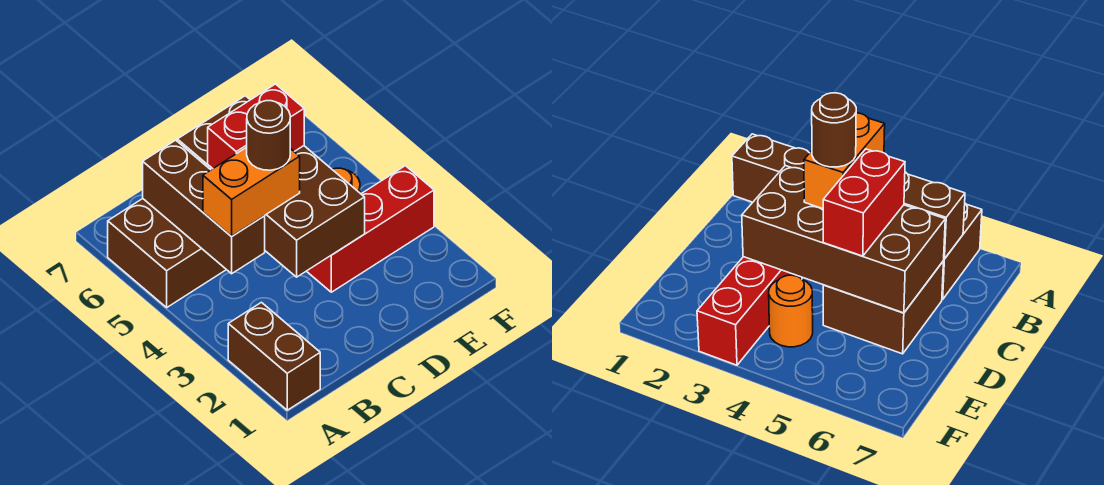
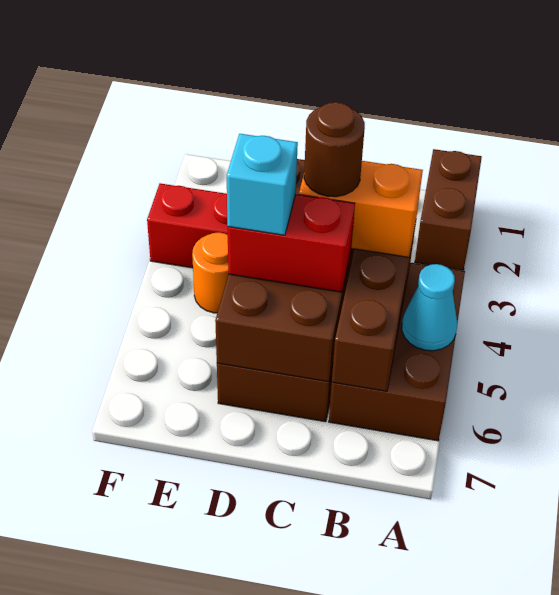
brown brick A5:B6 level 1 -> brown brick A4:B6 level 1
none -> cyan cone A5 level 2
none -> cyan brick D5 level 4

